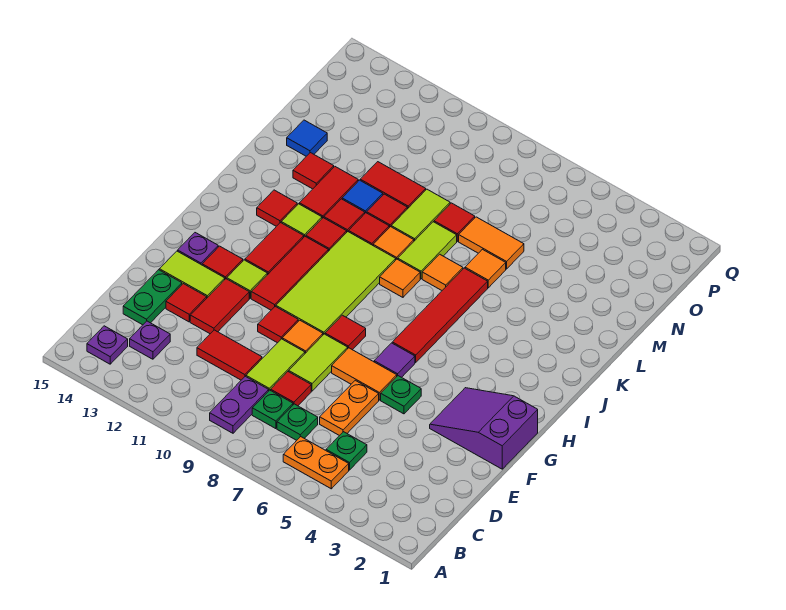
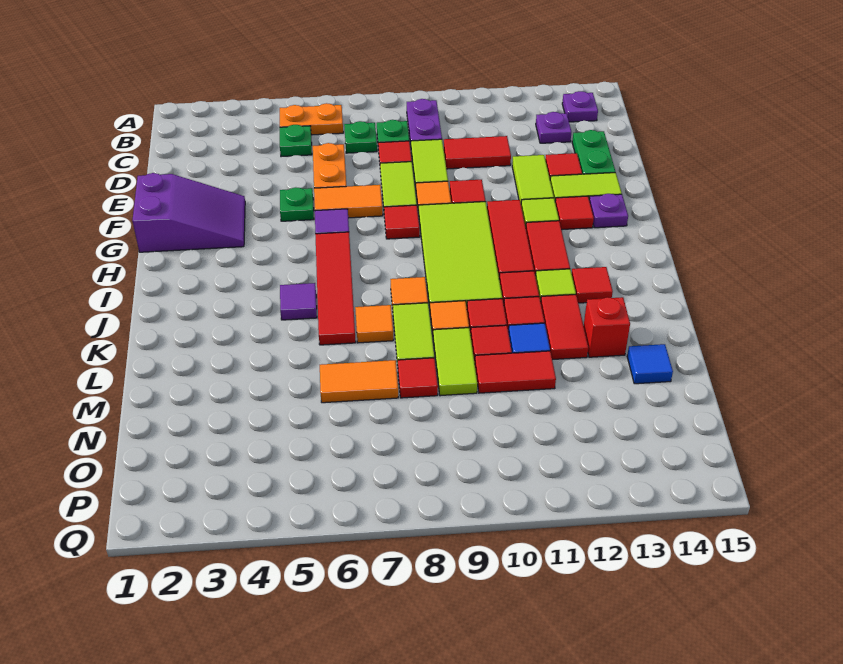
red tile E12:F12 level 1 -> lime tile E12:F12 level 1
none -> purple tile J5 level 1
orange tile L6 level 1 -> none
red tile L13 level 1 -> red brick L13 level 1

